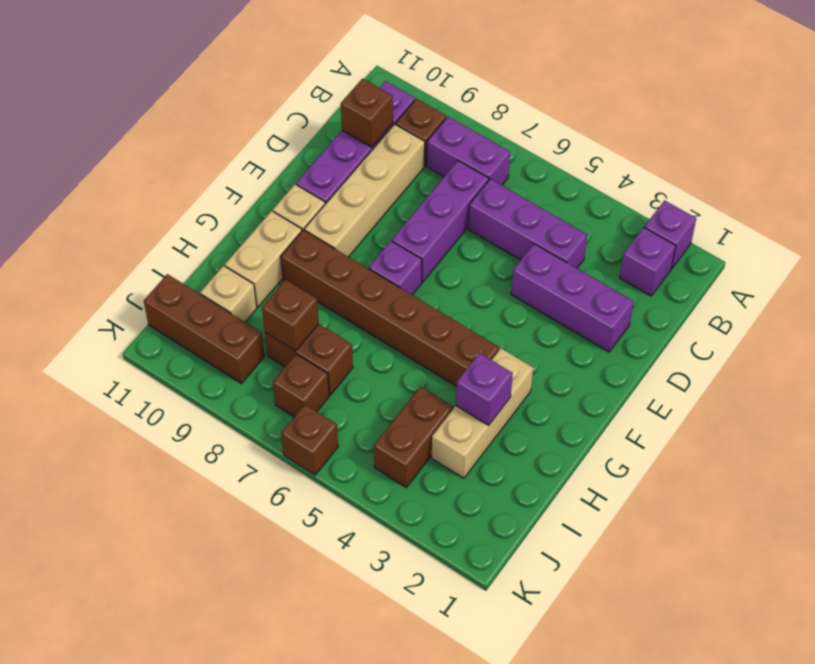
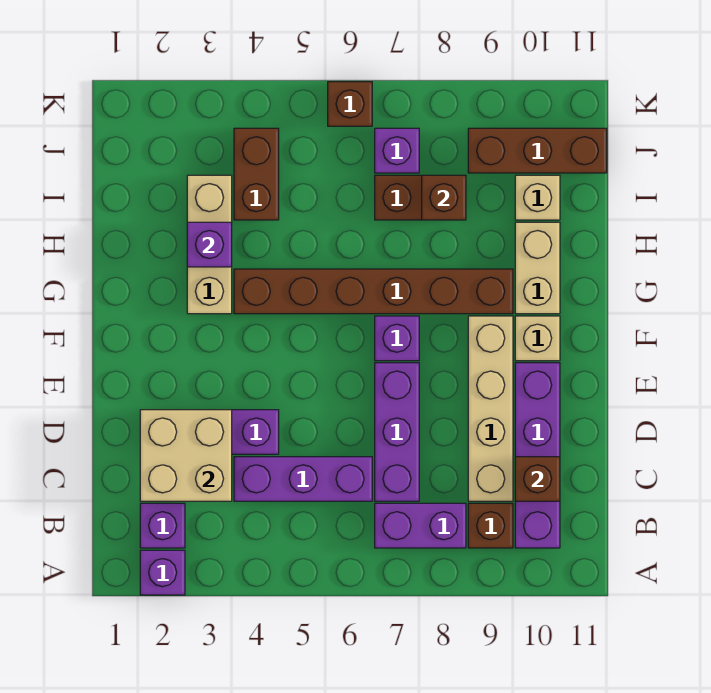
none -> tan brick C2:D3 level 2
brown brick J7 level 1 -> purple brick J7 level 1

